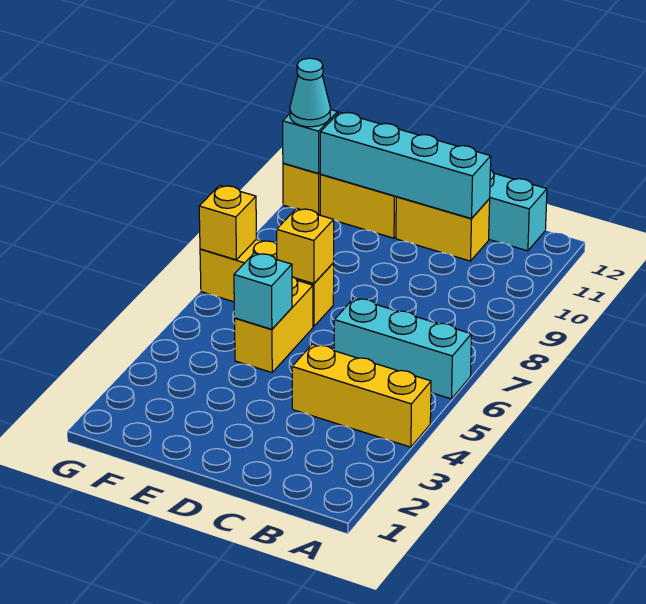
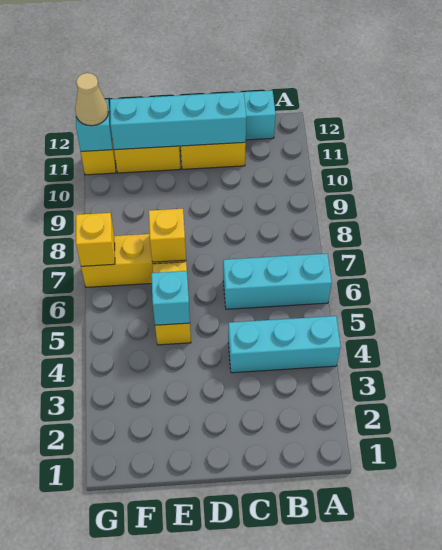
yellow brick A4:C4 level 1 -> cyan brick A4:C4 level 1
cyan cone G11 level 3 -> tan cone G11 level 3

